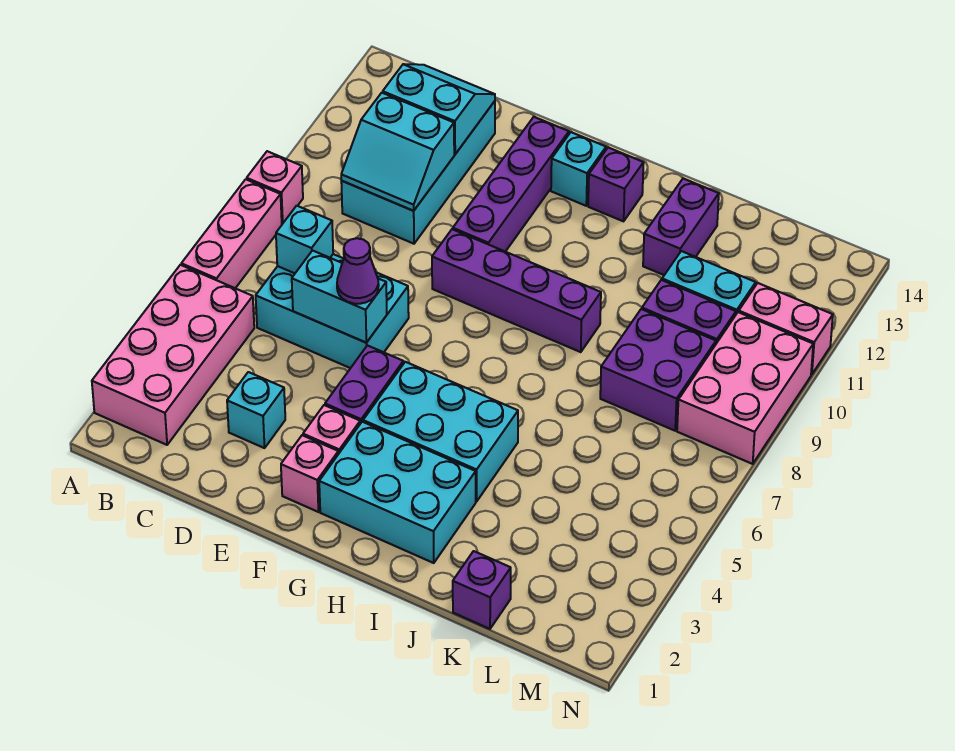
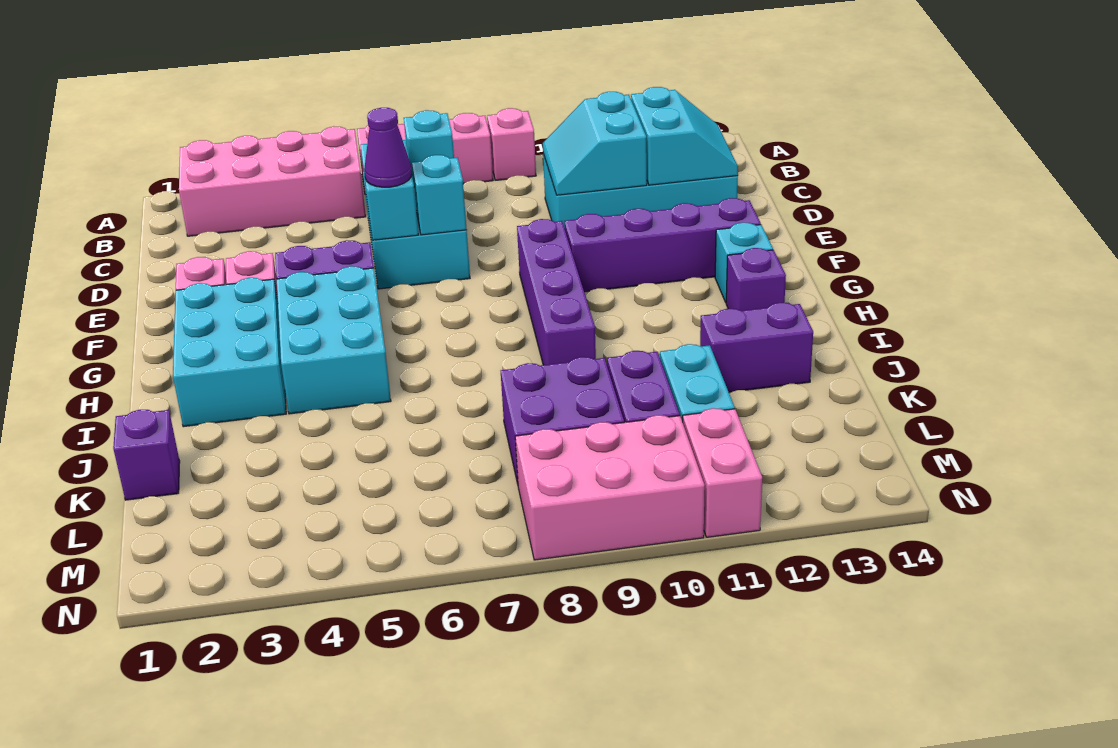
cyan brick D3 level 1 -> cyan brick E7 level 2

